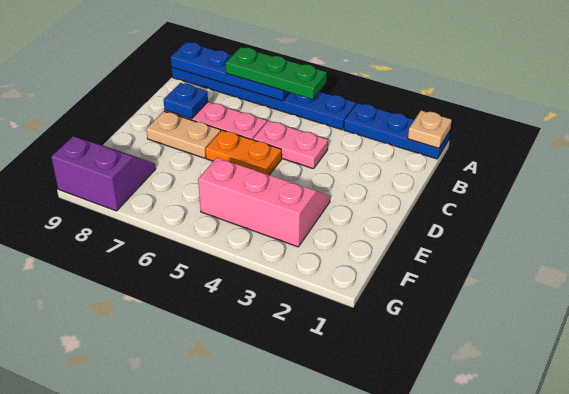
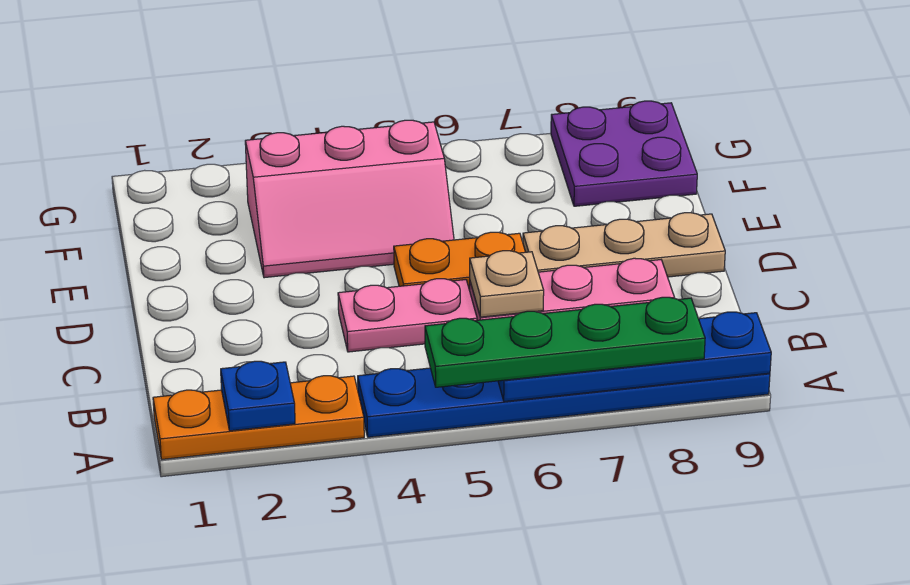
blue plate A1:A3 level 1 -> orange plate A1:A3 level 1
tan plate A1 level 2 -> tan plate C6 level 2
green plate A5:A7 level 3 -> green plate A5:A8 level 3
blue plate C8 level 2 -> blue plate A2 level 2
tan plate D7:D8 level 1 -> tan plate D7:D9 level 1
purple slope F8:G9 level 1 top G -> purple plate F8:G9 level 1

